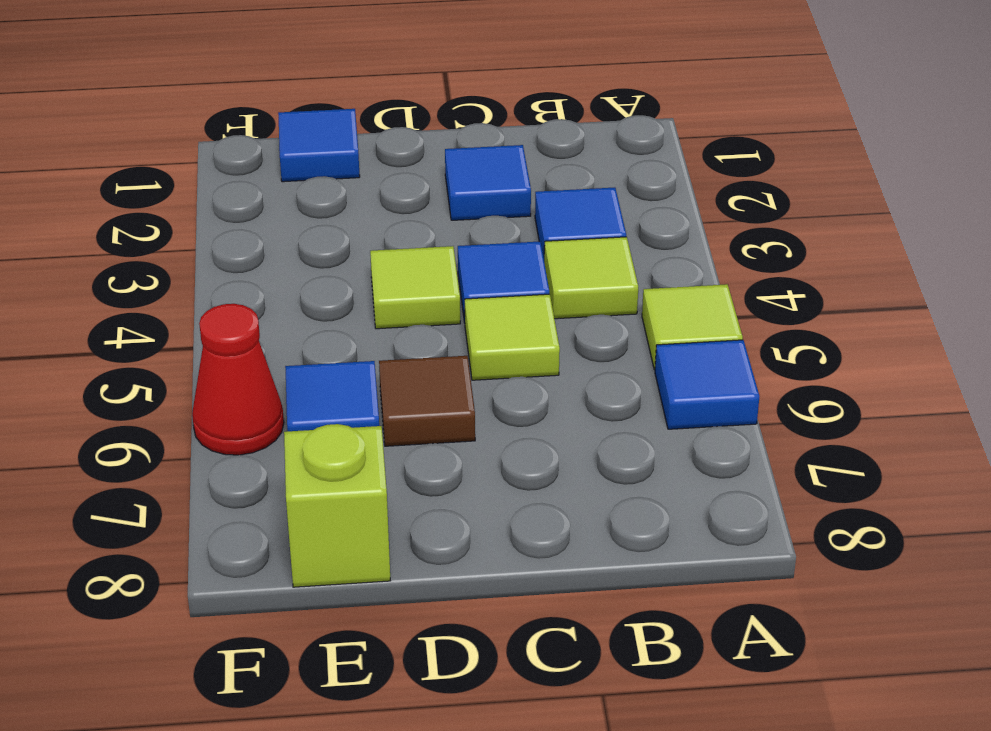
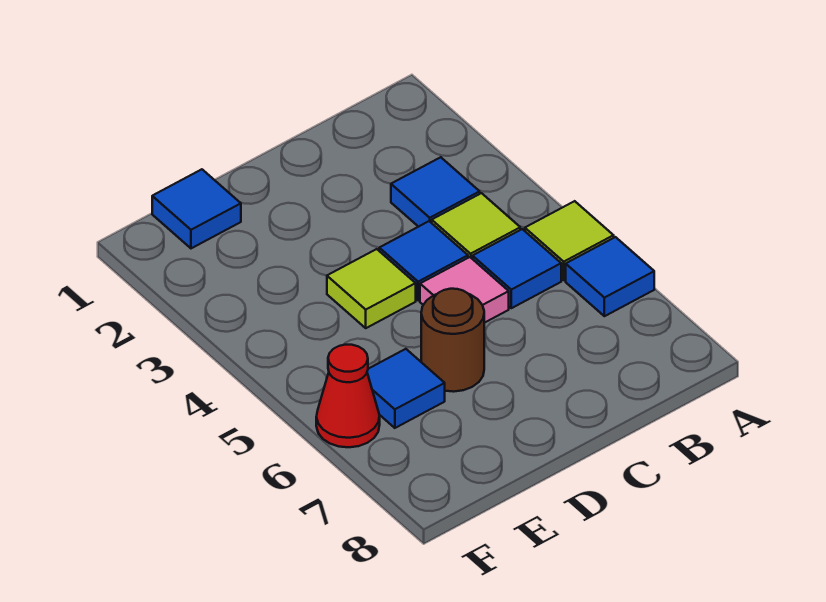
blue tile C2 level 1 -> blue tile B5 level 1
lime tile C5 level 1 -> pink tile C5 level 1
brown tile D6 level 1 -> brown round brick D6 level 1
lime brick E8 level 1 -> none

